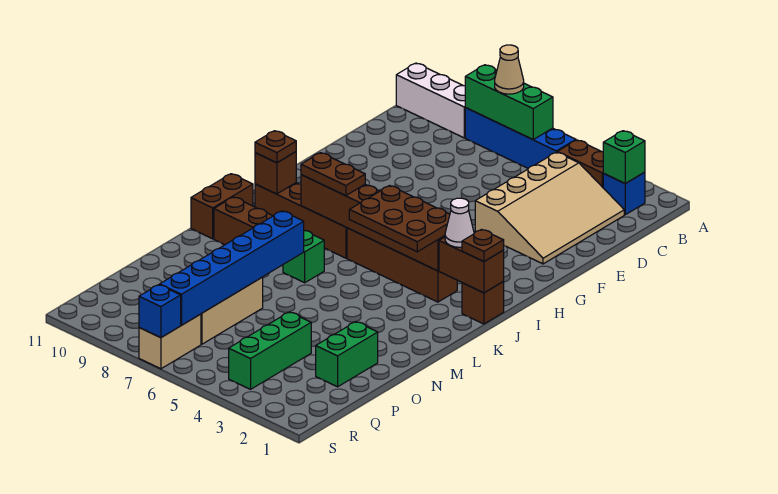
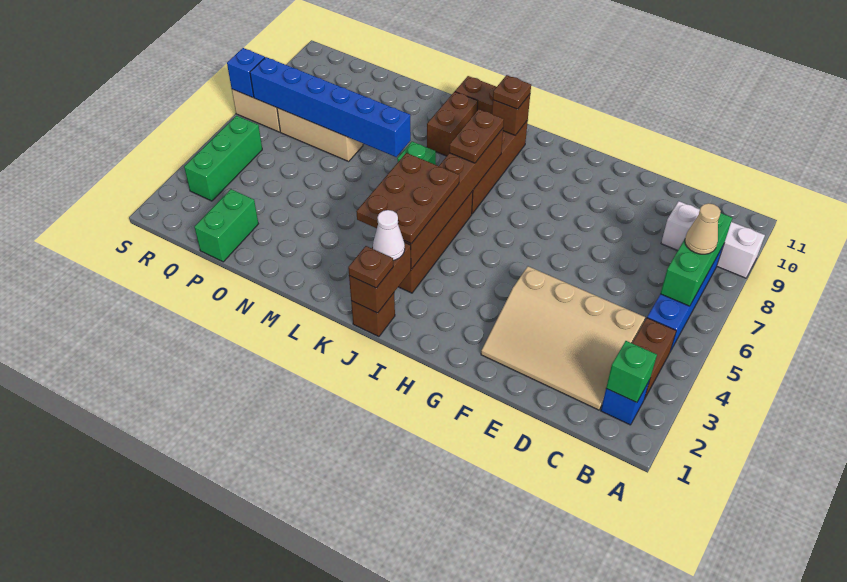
white brick B9:B11 level 1 -> white brick A9:C9 level 1
green brick O2:P2 level 1 -> green brick P1:P2 level 1
green brick P4:R4 level 1 -> green brick R3:R5 level 1

